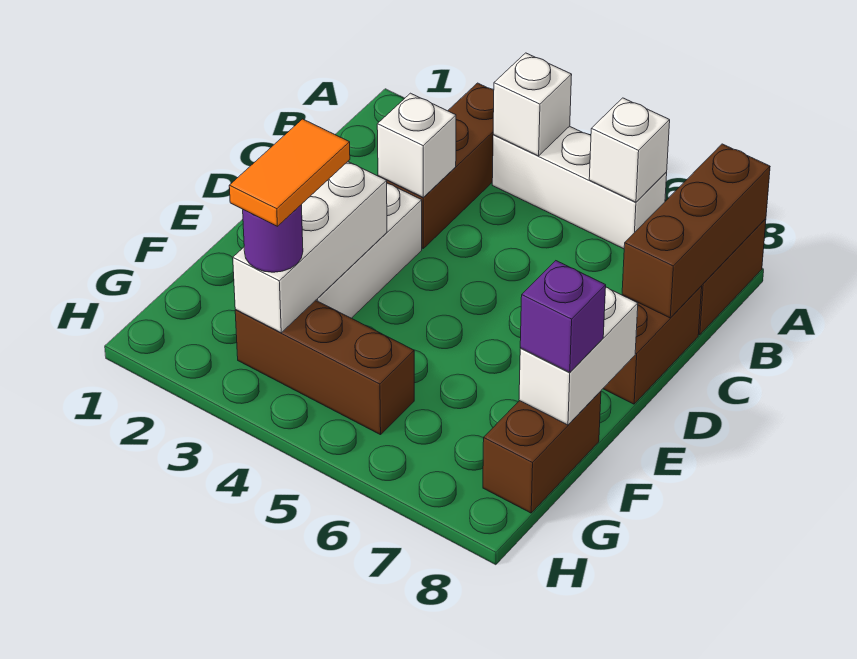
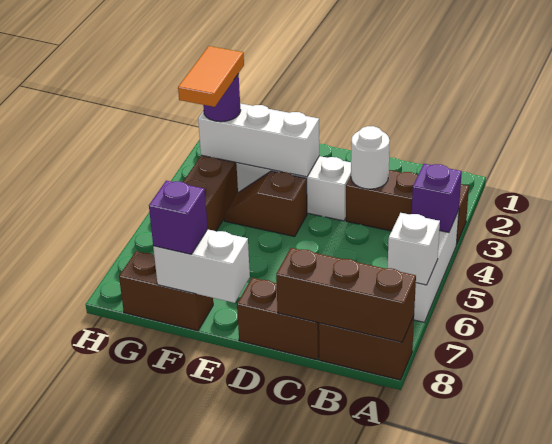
white brick A4 level 2 -> purple brick A4 level 2
white brick C3 level 2 -> white round brick C3 level 2
none -> brown slope E4:F4 level 1 top E
orange tile F3:G3 level 4 -> orange tile G3:G4 level 4

